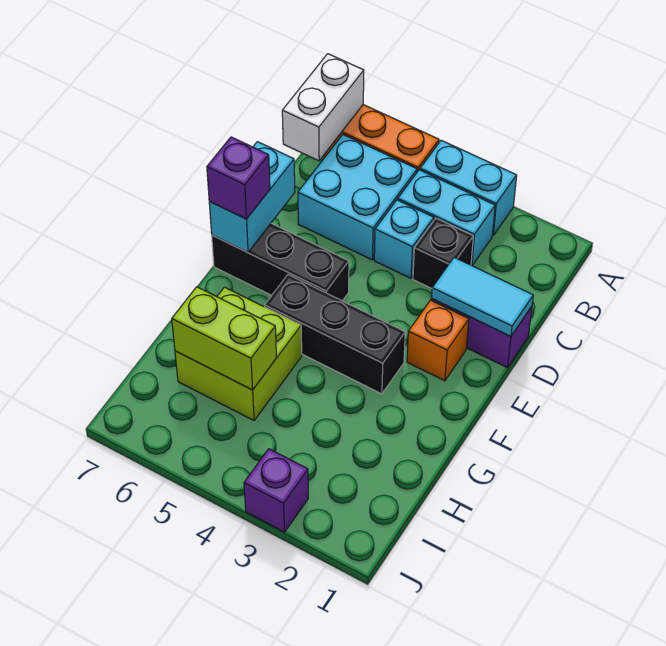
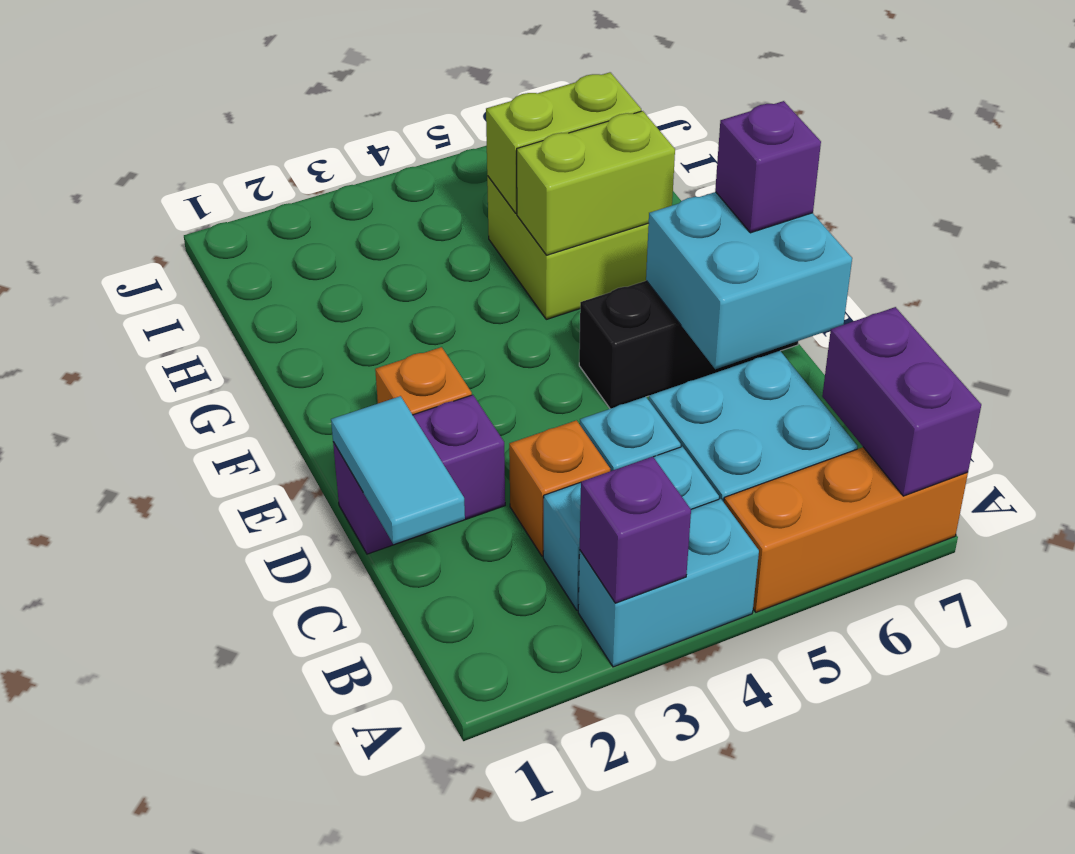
white brick A7:B7 level 2 -> purple brick A7:B7 level 2
black brick C3 level 1 -> orange brick C3 level 1
cyan tile D1:D2 level 2 -> cyan tile C1:D1 level 2
cyan brick D7:E7 level 2 -> cyan brick D6:E7 level 2
black brick F3:F5 level 1 -> none
none -> lime brick G5:G6 level 2
purple brick J3 level 1 -> purple brick A3 level 2

